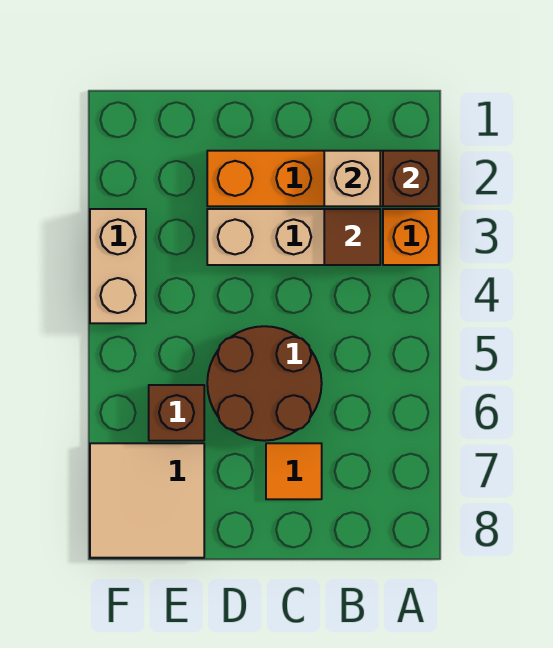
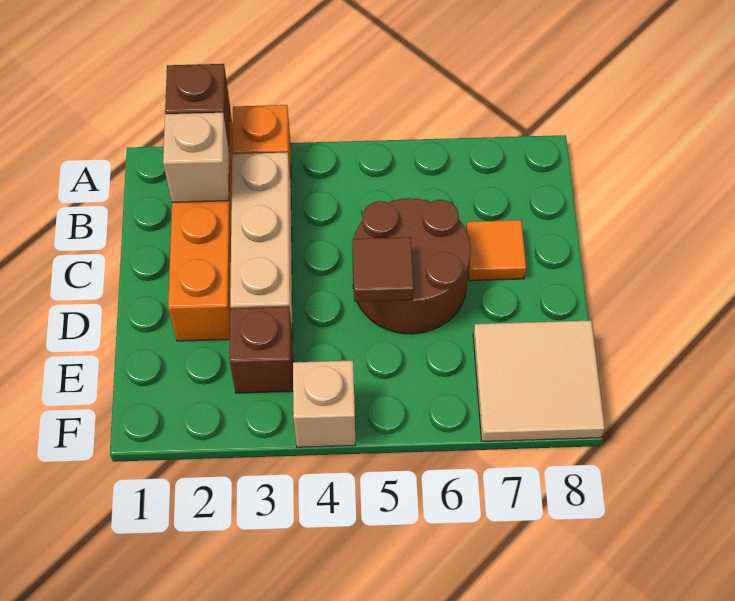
brown tile B3 level 2 -> brown tile D5 level 2
brown brick E6 level 1 -> brown brick E3 level 1
tan brick F3:F4 level 1 -> tan brick F4 level 1

